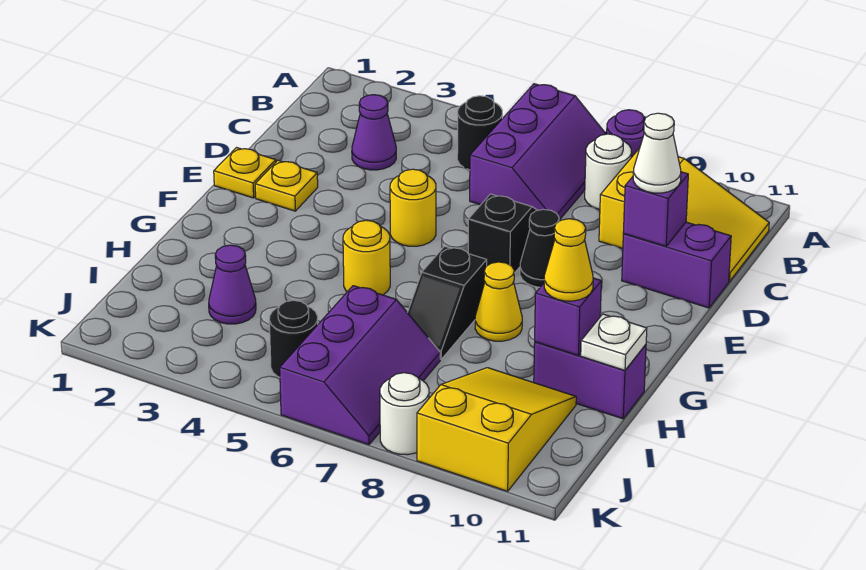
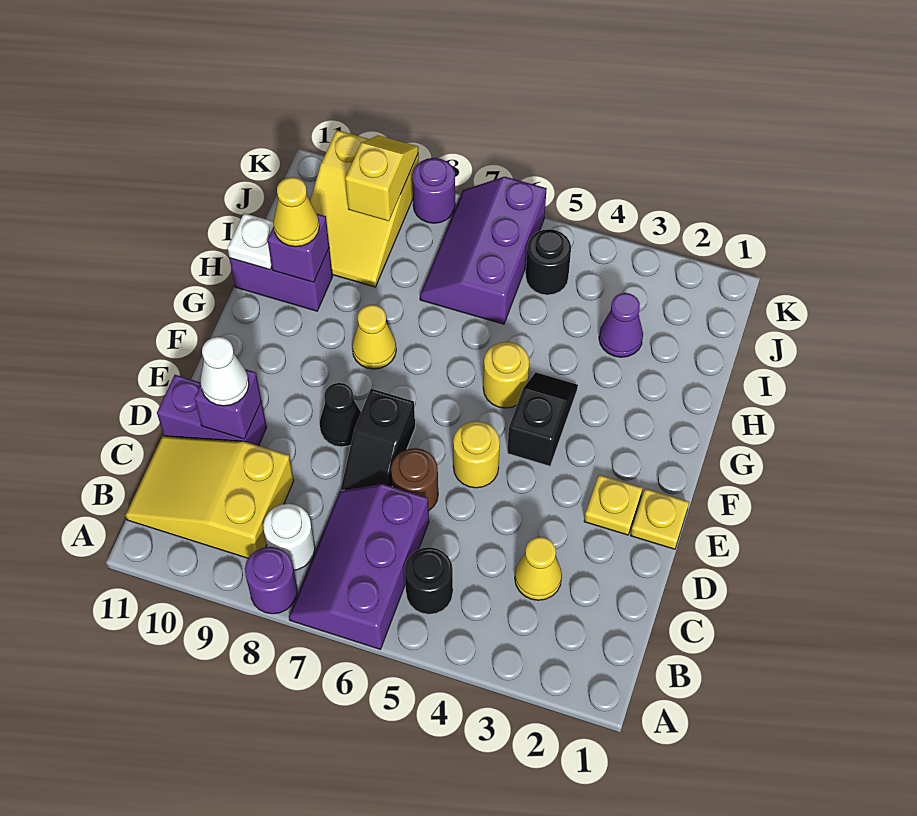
purple cone C3 level 1 -> yellow cone C3 level 1
none -> brown round brick D6 level 1
black slope G7:H7 level 1 top G -> black slope F4:G4 level 1 top F
none -> yellow slope J9:K9 level 2 top J
white round brick K8 level 1 -> purple round brick K8 level 1

